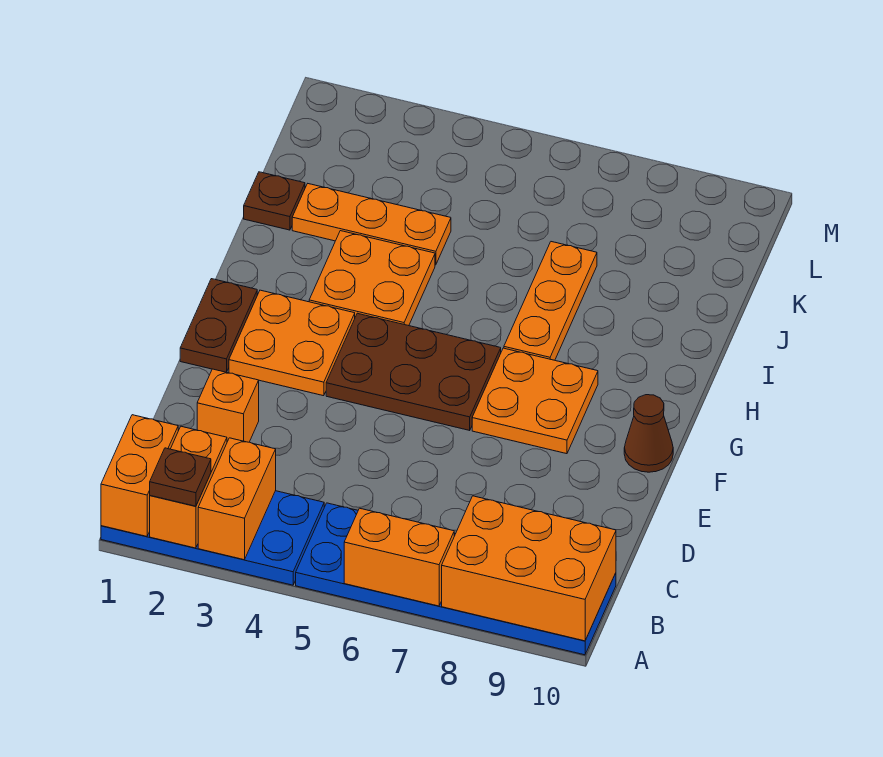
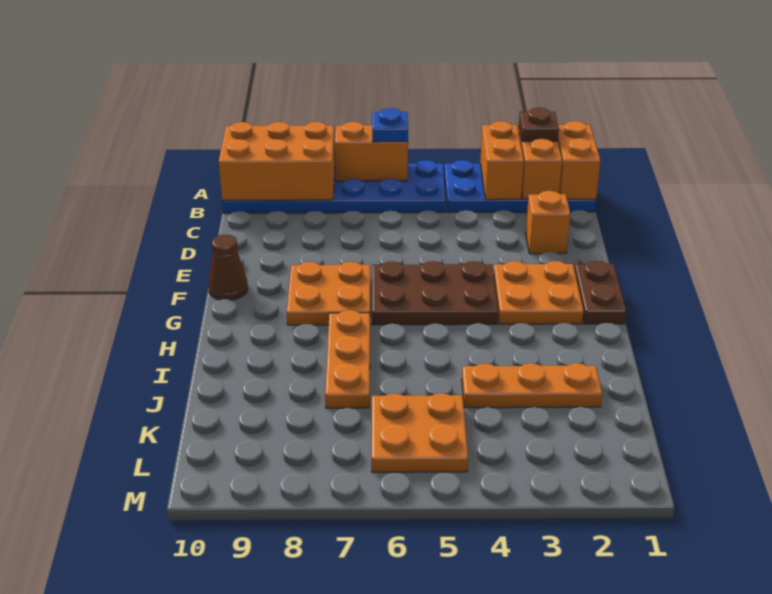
none -> blue plate A6 level 3
orange plate H3:I4 level 1 -> orange plate K5:L6 level 1
brown plate J1 level 1 -> none

